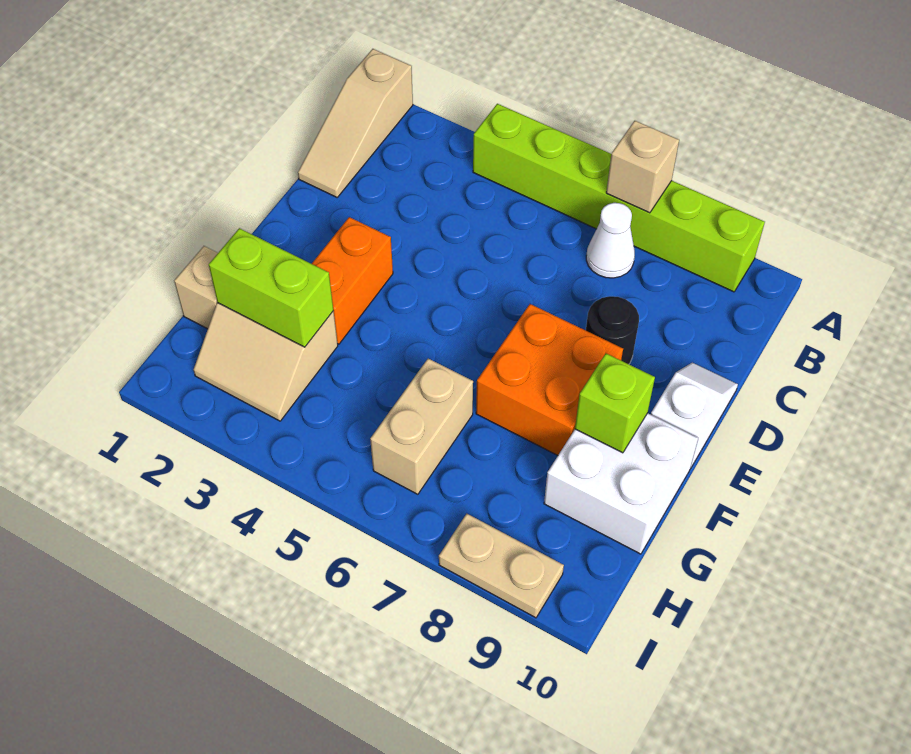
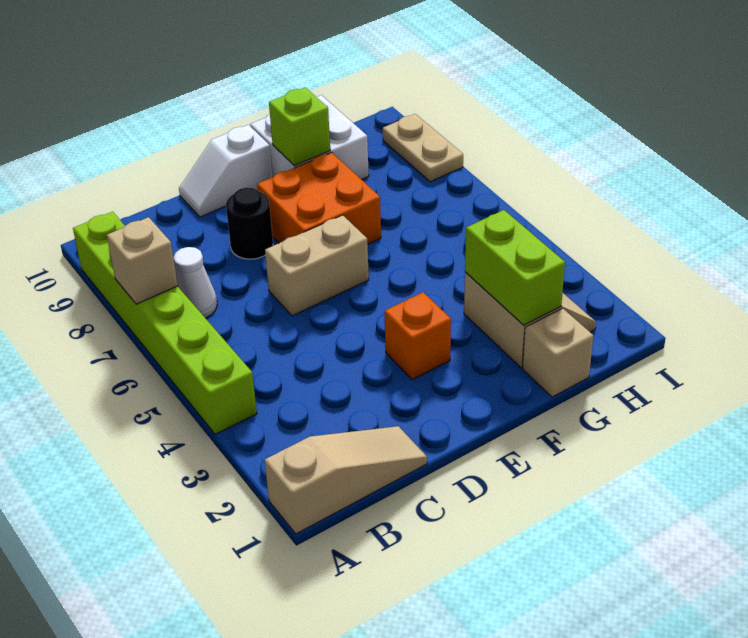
orange brick E3:F3 level 1 -> orange brick E3 level 1
tan brick G6:H6 level 1 -> tan brick D6:E6 level 1

